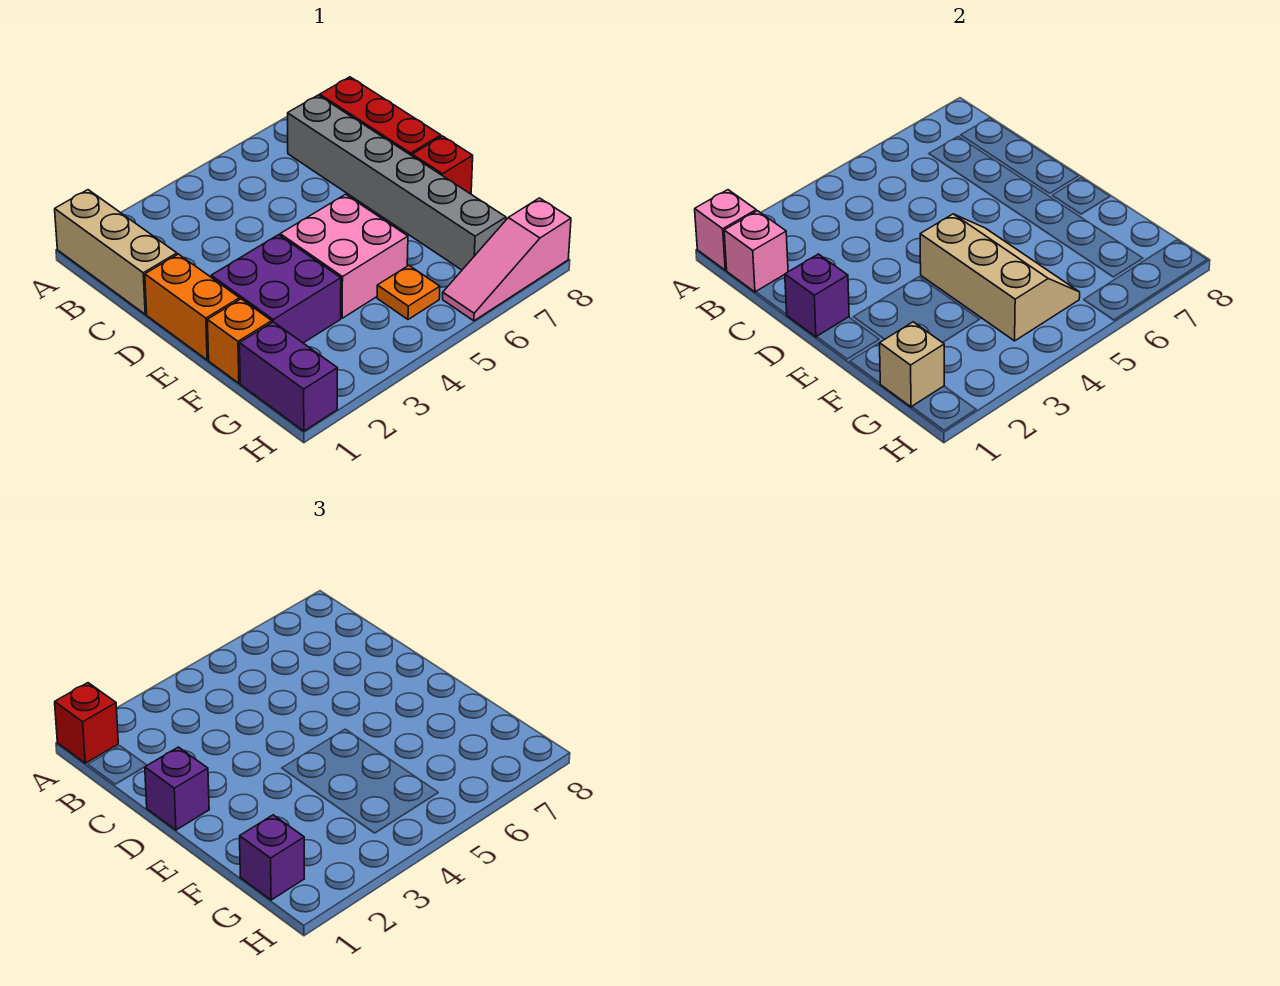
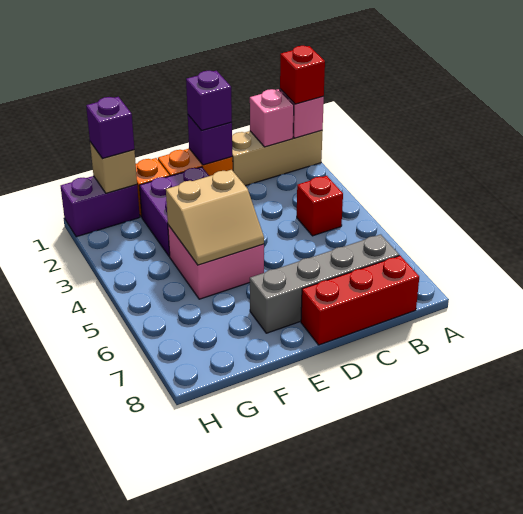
grey brick B7:G7 level 1 -> grey brick B7:E7 level 1
tan slope E4:G5 level 2 top 4 -> tan slope E4:F5 level 2 top 4
red brick E8 level 1 -> red brick B4 level 1
orange plate G5 level 1 -> none
pink slope H6:H8 level 1 top 8 -> none

